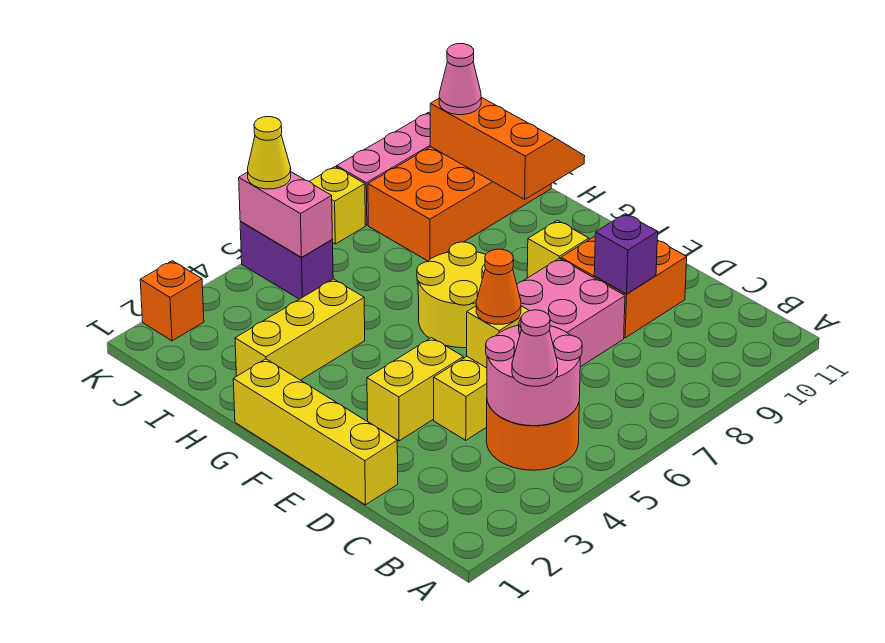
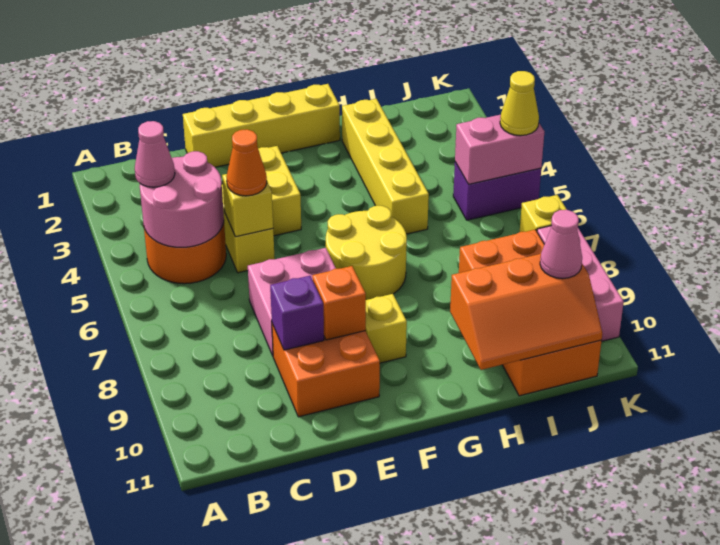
yellow brick H2:H4 level 1 -> yellow brick H2:H5 level 1
orange brick K2 level 1 -> orange brick E9 level 2

